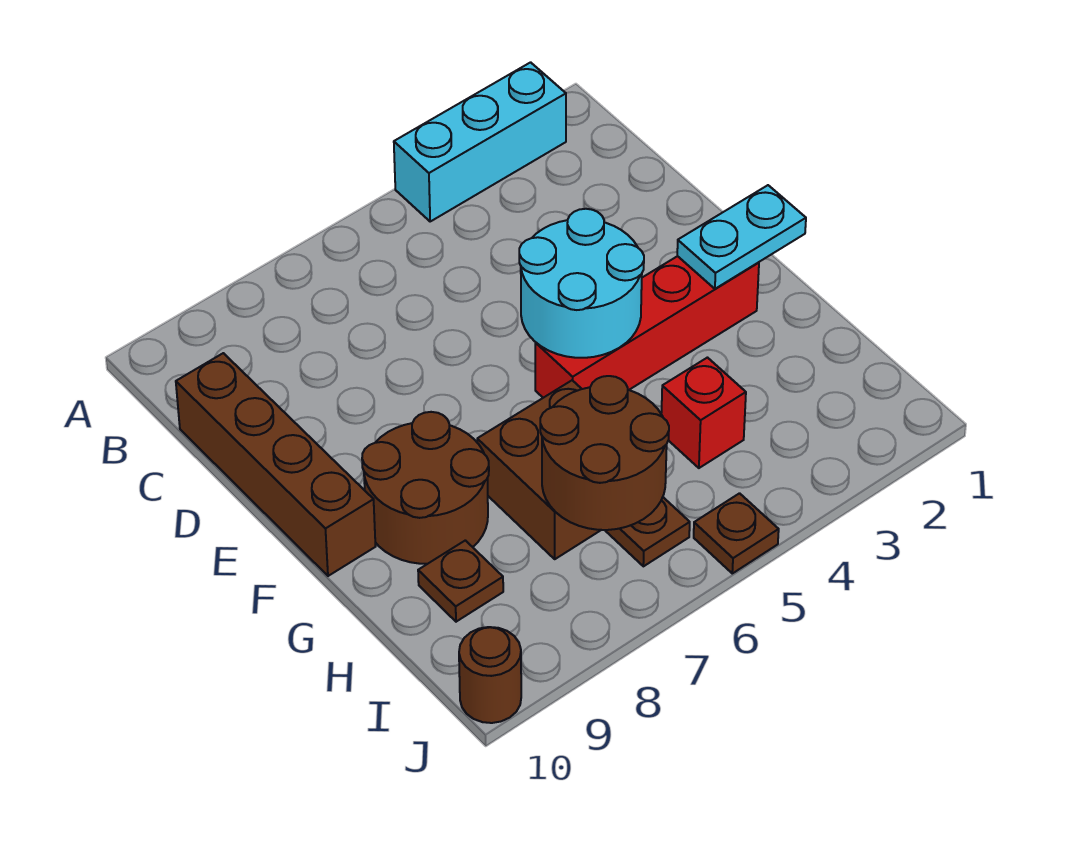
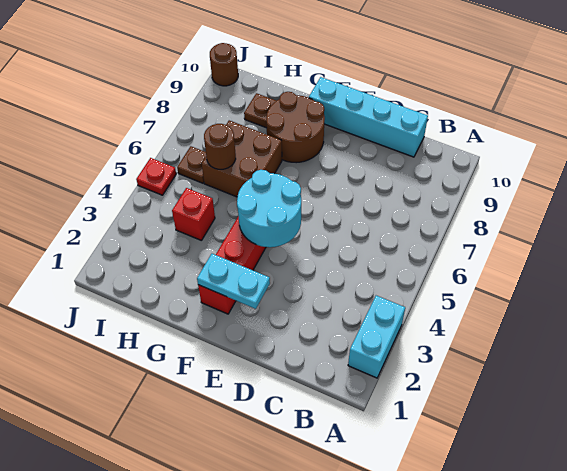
cyan brick A2:A4 level 1 -> cyan brick A2:A3 level 1
brown brick C10:F10 level 1 -> cyan brick C10:F10 level 1
cyan plate F1:F2 level 2 -> cyan plate E2:F2 level 2
brown round brick H6:I7 level 2 -> brown round brick H6 level 2
brown plate J5 level 1 -> red plate J5 level 1

